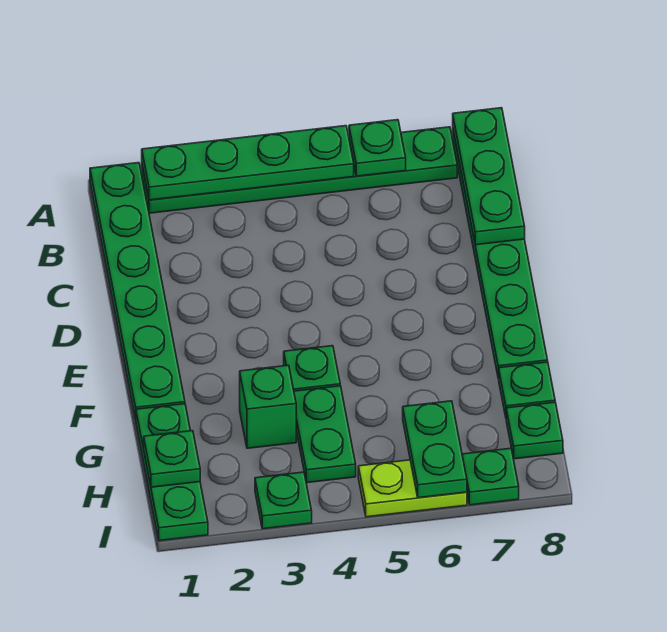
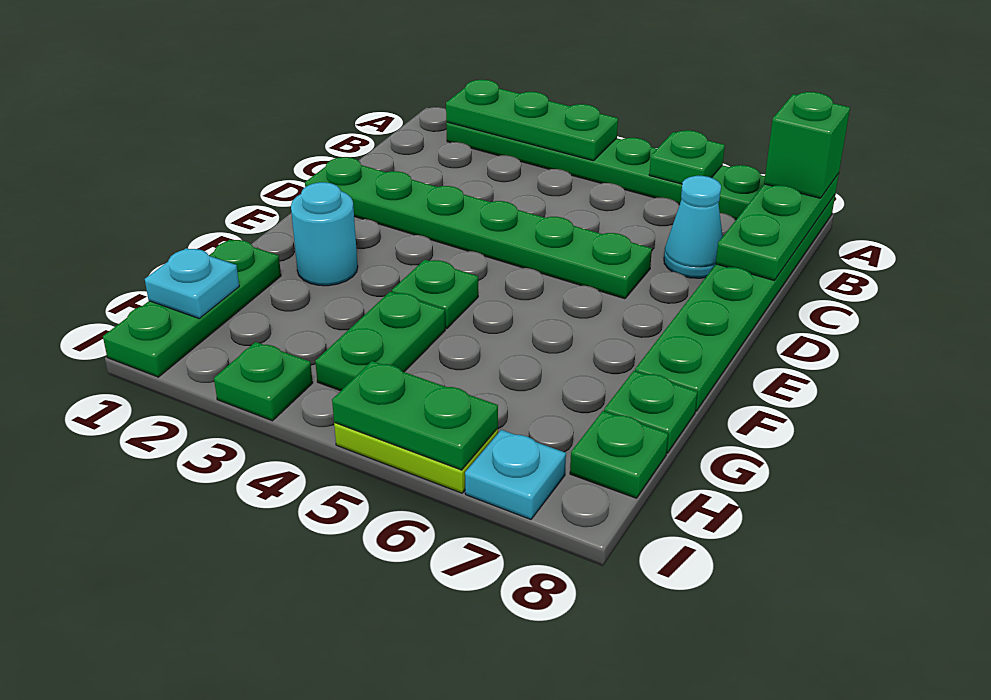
green plate A1:F1 level 1 -> green plate D1:D6 level 1
green plate A2:A5 level 2 -> green plate A2:A4 level 2
none -> cyan cone C7 level 1
none -> cyan round brick F2 level 1
green brick G3 level 1 -> green brick A8 level 3
green plate H1 level 2 -> cyan plate H1 level 2
green plate H6:I6 level 2 -> green plate I5:I6 level 2
green plate I7 level 1 -> cyan plate I7 level 1

